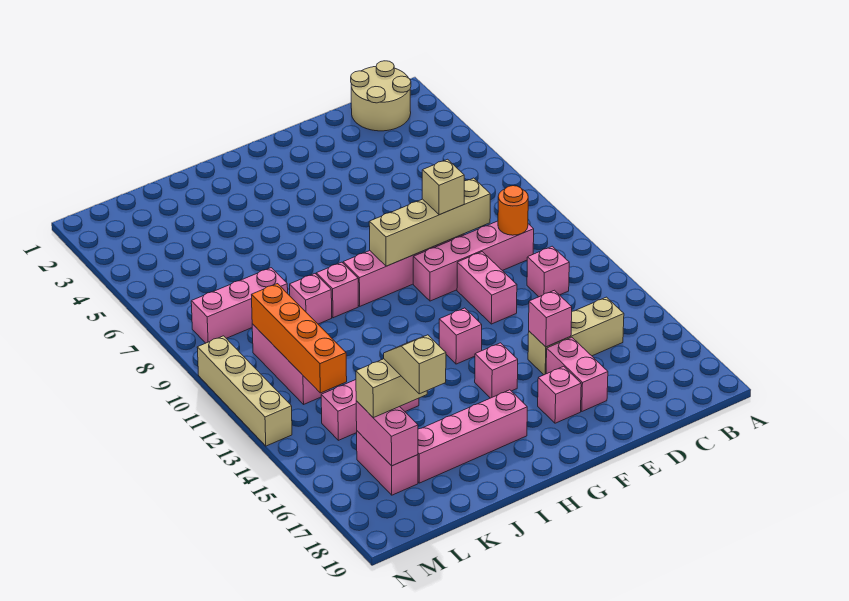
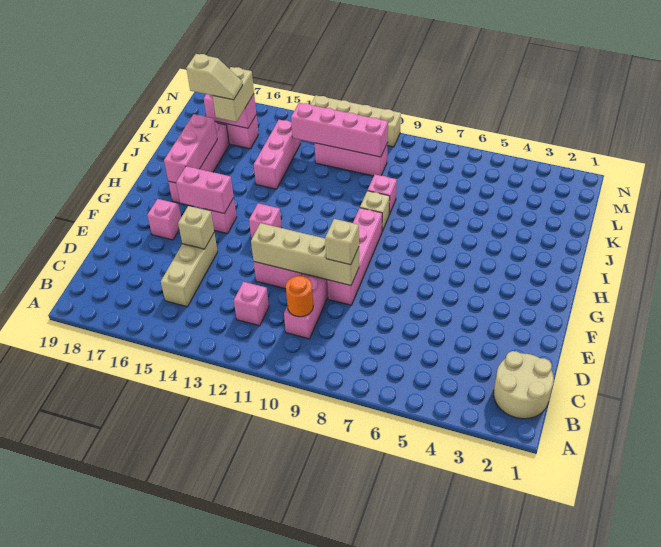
tan brick D9:G9 level 2 -> tan brick E9:E12 level 2
pink brick E15 level 2 -> tan brick E15 level 2
pink brick E16:E17 level 1 -> pink brick G15:G16 level 2
pink brick I9 level 1 -> tan brick I9 level 1
pink brick K8:M8 level 1 -> pink brick H17:J17 level 2
orange brick L10:L13 level 2 -> pink brick L10:L13 level 2

